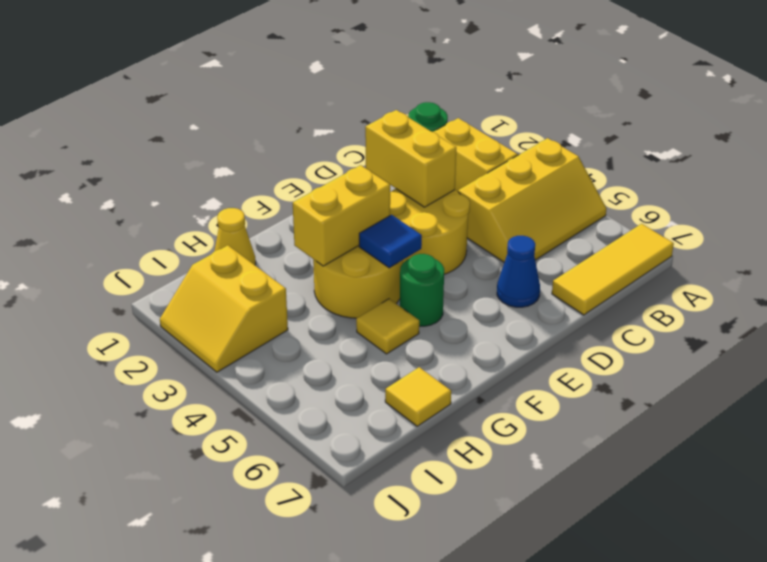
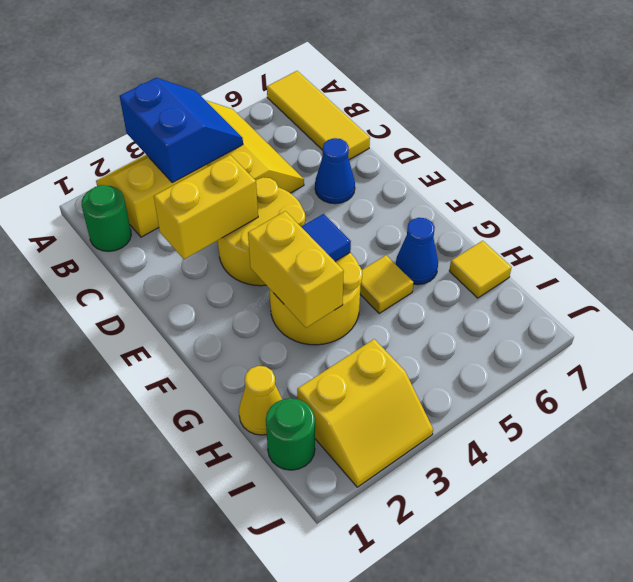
none -> blue slope A3:B4 level 2 top 3
green round brick F5 level 1 -> green round brick I1 level 1
none -> blue cone G6 level 1

